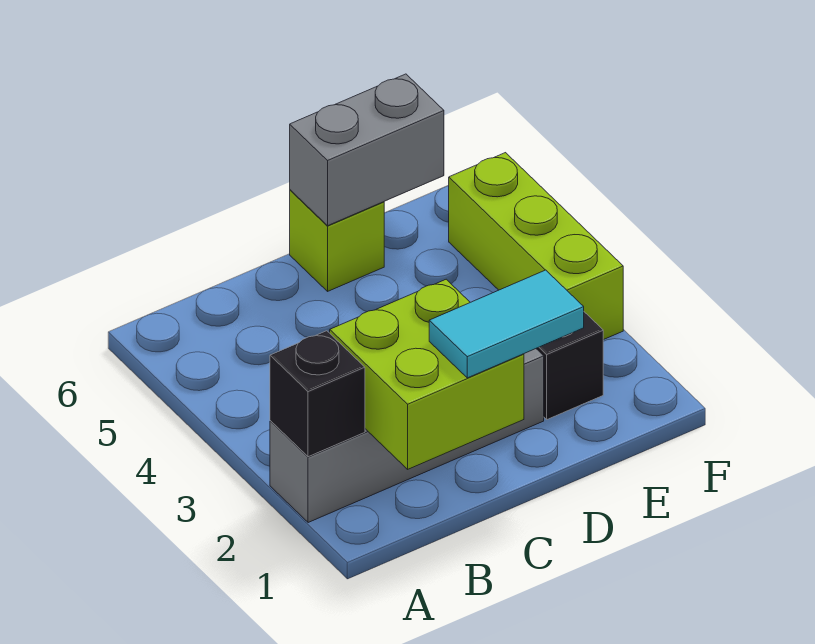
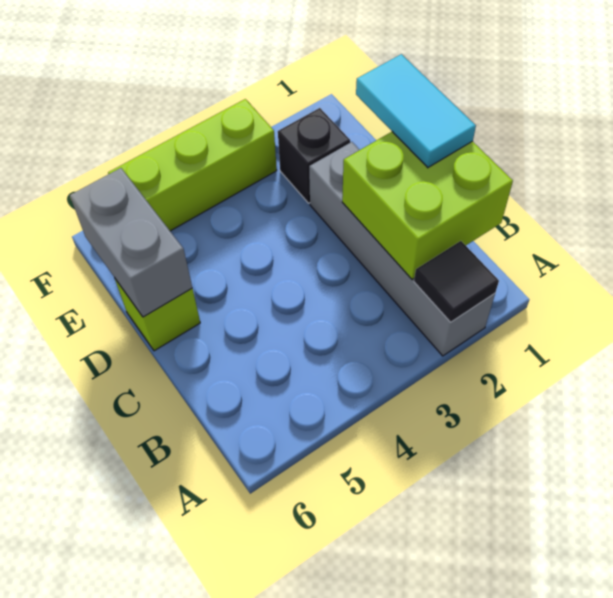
black brick A2 level 2 -> black tile A2 level 2

